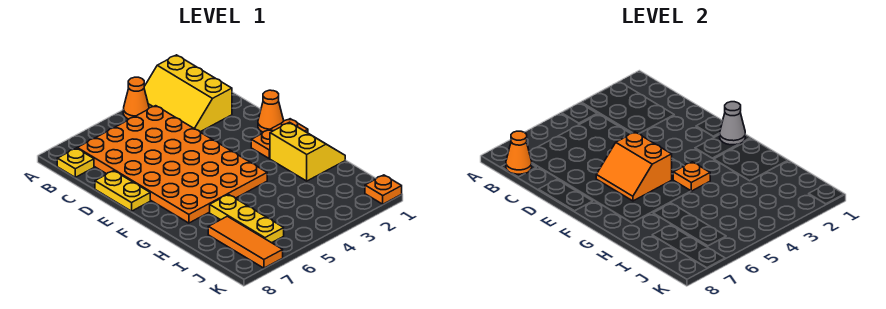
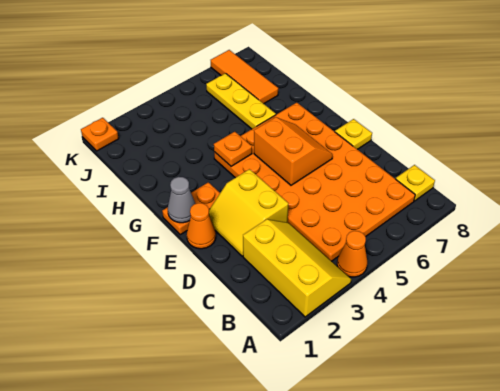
orange cone B8 level 2 -> none
yellow plate D8:E8 level 1 -> yellow plate E8 level 1
yellow slope G1:H2 level 1 top 2 -> yellow slope D2:E3 level 1 top 3

